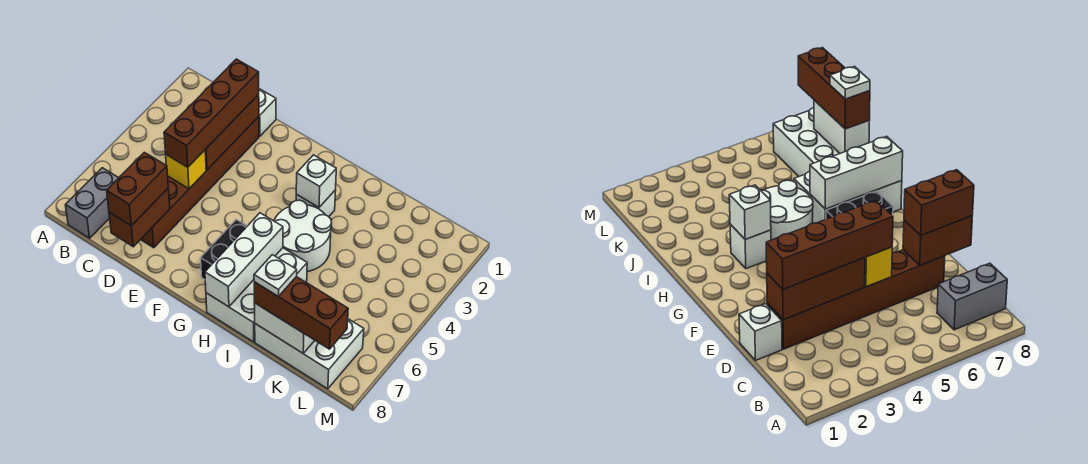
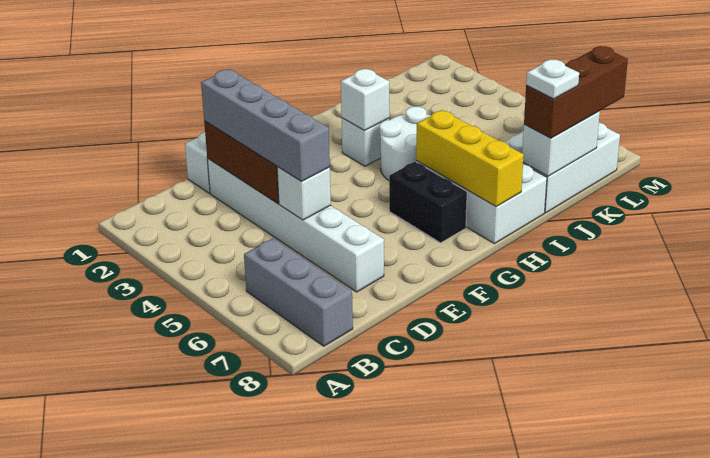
grey brick B7:B8 level 1 -> grey brick B6:B8 level 1
brown brick D2:D7 level 1 -> white brick D2:D7 level 1
brown brick D2:D5 level 3 -> grey brick D2:D5 level 3
yellow brick D5 level 2 -> white brick D5 level 2
brown brick D7:D8 level 2 -> none
brown brick D7:D8 level 3 -> none
white brick H6:H8 level 2 -> yellow brick H6:H8 level 2

